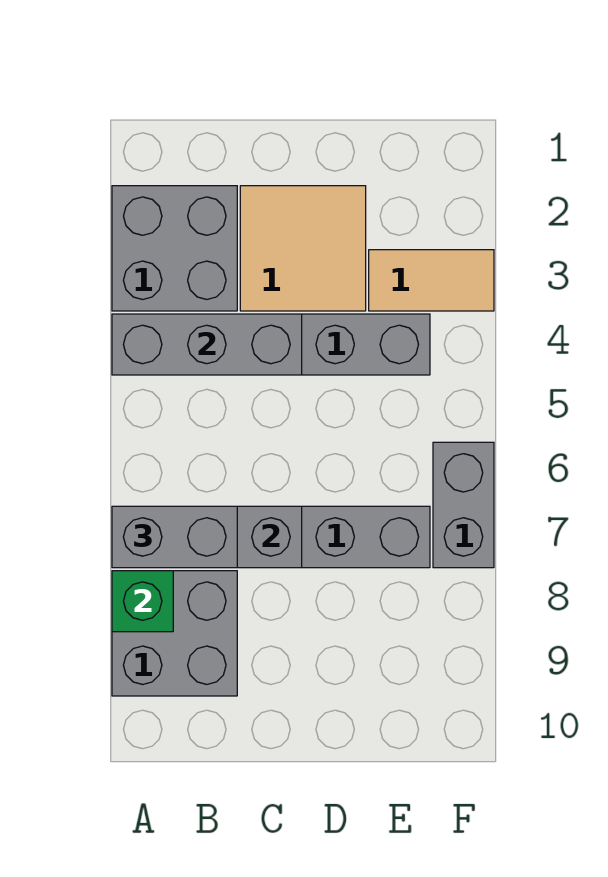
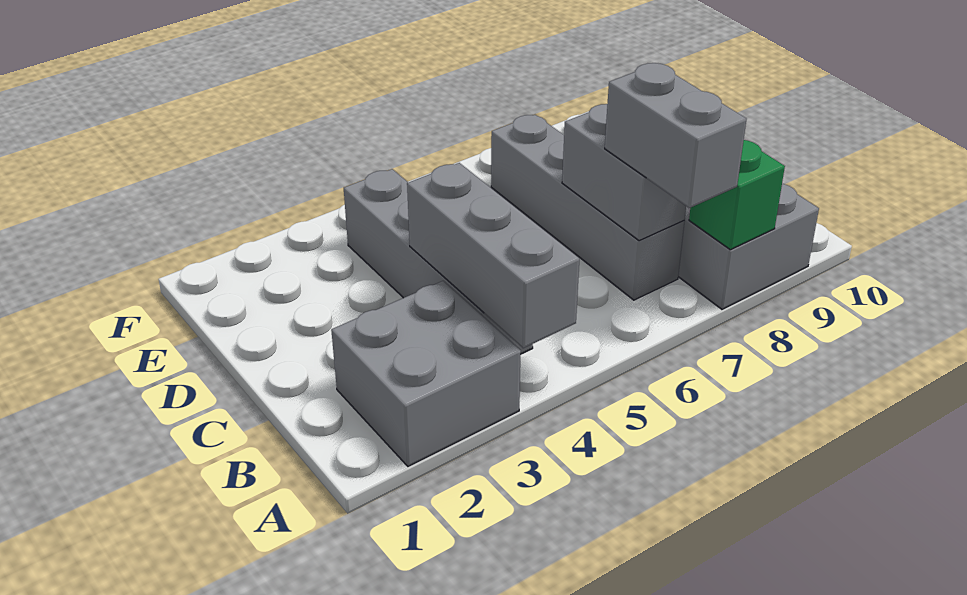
tan tile C2:D3 level 1 -> none
tan tile E3:F3 level 1 -> none
grey brick F6:F7 level 1 -> none

